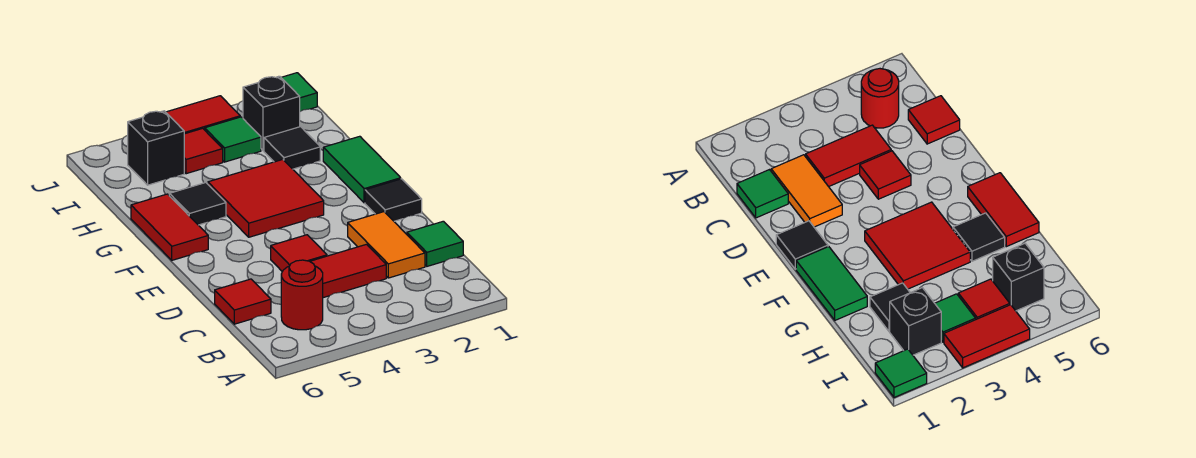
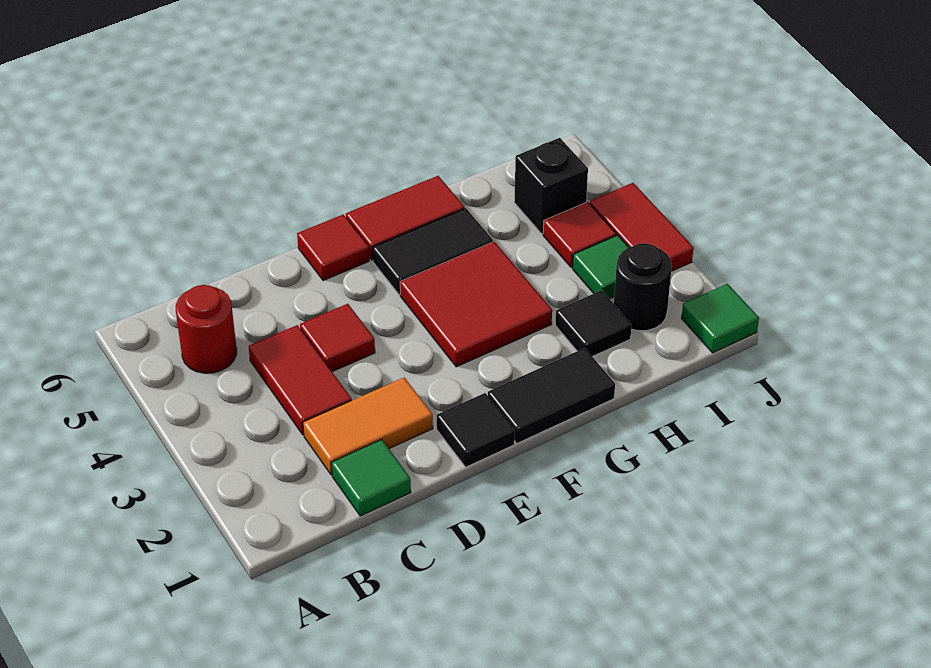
red tile C6 level 1 -> red tile E6 level 1
green tile F1:G1 level 1 -> black tile F1:G1 level 1
black tile G5 level 1 -> black tile F5:G5 level 1
black brick I2 level 1 -> black round brick I2 level 1

